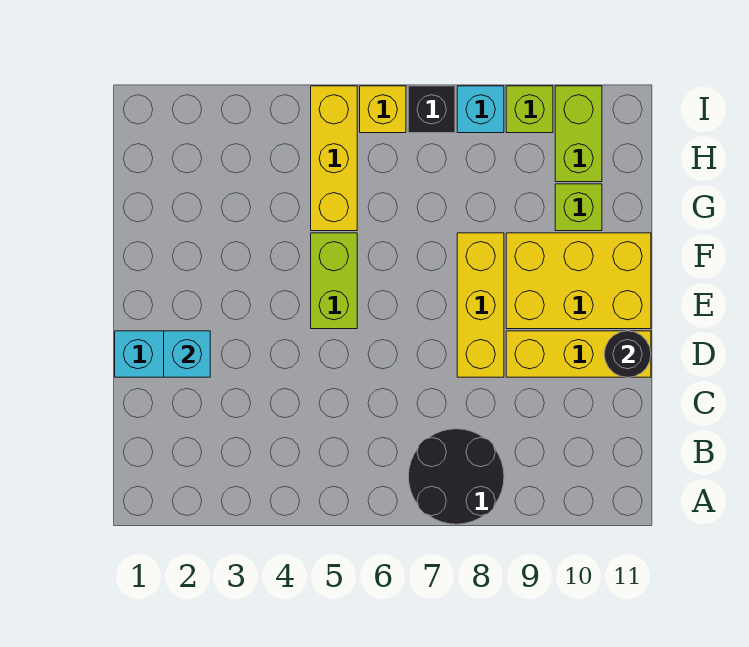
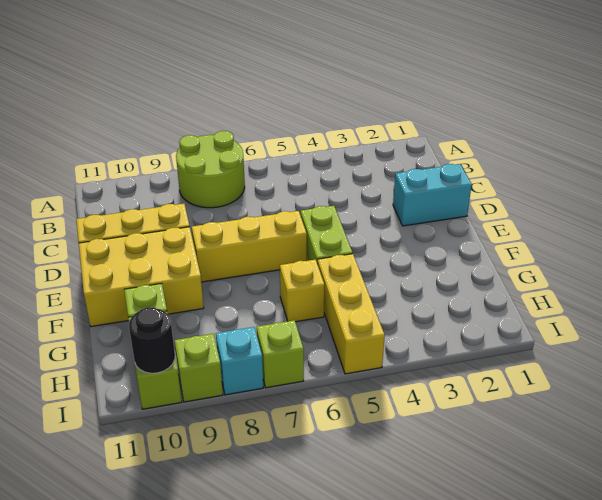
black round brick A7:B8 level 1 -> lime round brick A7:B8 level 1
cyan brick D2 level 2 -> none
yellow brick D8:F8 level 1 -> yellow brick E6:E8 level 1
black round brick D11 level 2 -> black round brick I10 level 2
yellow brick I6 level 1 -> yellow brick G6 level 1
black brick I7 level 1 -> lime brick I7 level 1

